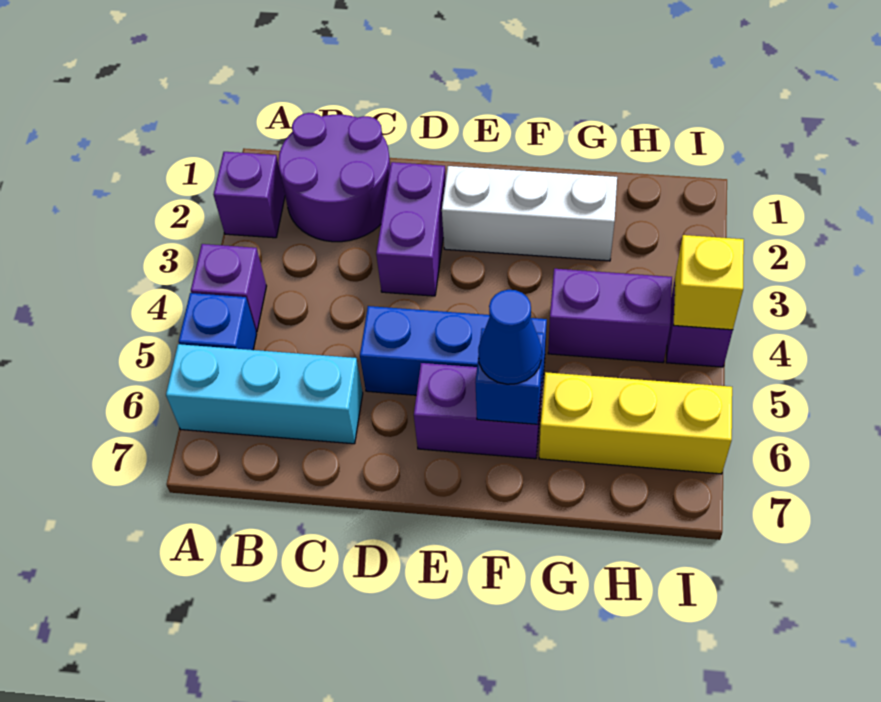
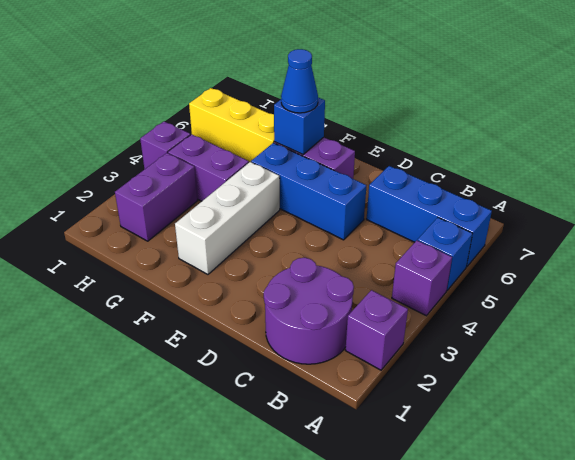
cyan brick A6:C6 level 1 -> blue brick A6:C6 level 1
purple brick D2:D3 level 1 -> purple brick H2:H3 level 1
white brick E2:G2 level 1 -> white brick F2:F4 level 1
yellow brick I4 level 2 -> none

